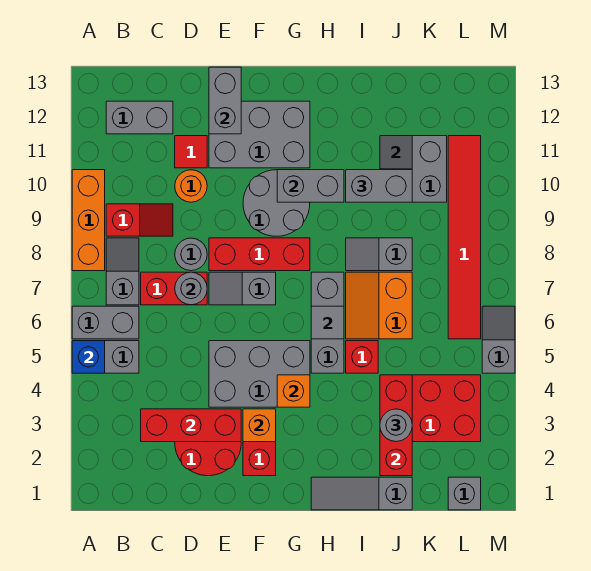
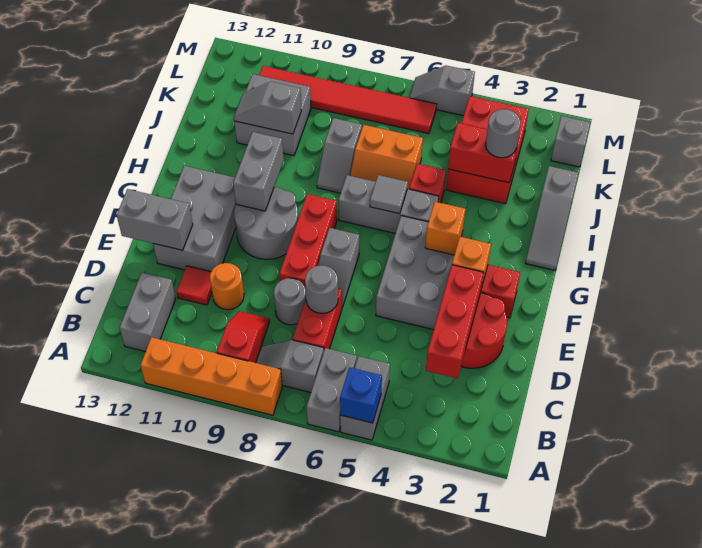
orange brick A8:A10 level 1 -> orange brick A8:A11 level 1
grey brick I10:J10 level 3 -> none
red brick J2:J4 level 2 -> red brick J3:J4 level 2

